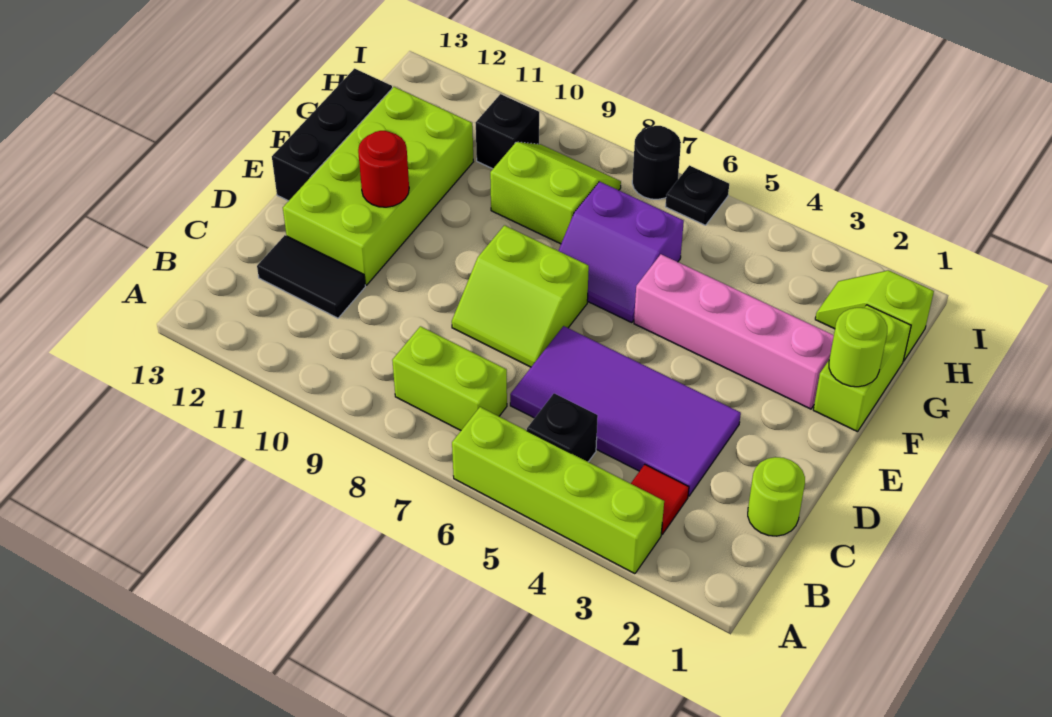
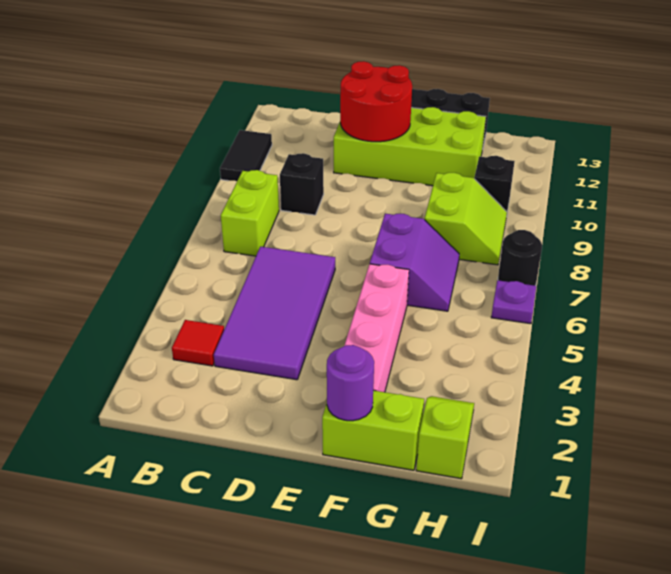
lime brick A3:A6 level 1 -> none
black brick B5 level 1 -> black brick C9 level 1
lime round brick C1 level 1 -> none
black tile C11:C12 level 1 -> black tile A10:A11 level 1
lime slope D7:E8 level 1 top E -> none
red round brick E11 level 2 -> red round brick D11:E12 level 2
lime round brick F1 level 2 -> purple round brick F1 level 2
purple slope F6:G7 level 1 top G -> purple slope F6:G7 level 1 top F
black plate I6 level 1 -> purple plate I6 level 1

